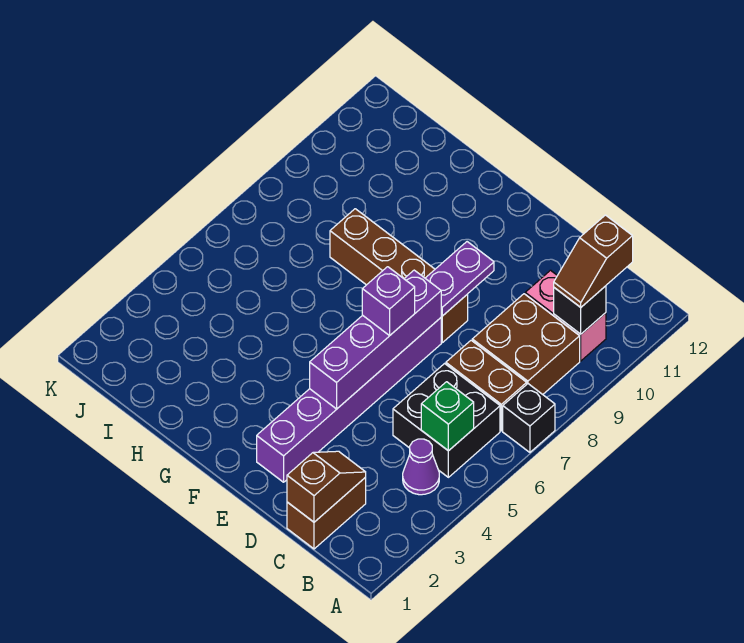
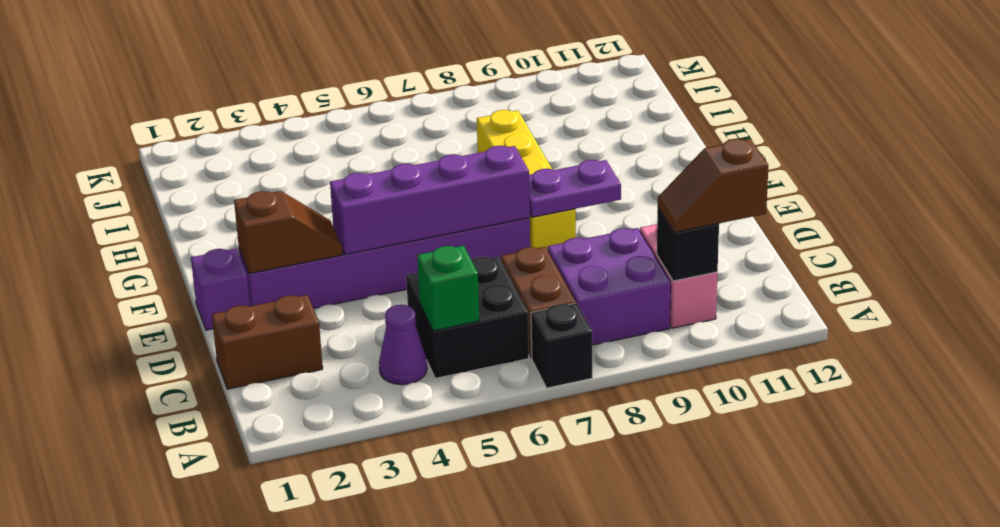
brown brick B8:C9 level 1 -> purple brick B8:C9 level 1
brown slope C1:C2 level 2 top 1 -> brown slope E2:E3 level 2 top 2
purple brick E6 level 3 -> purple brick E1 level 1
brown brick E8:H8 level 1 -> yellow brick E8:H8 level 1

